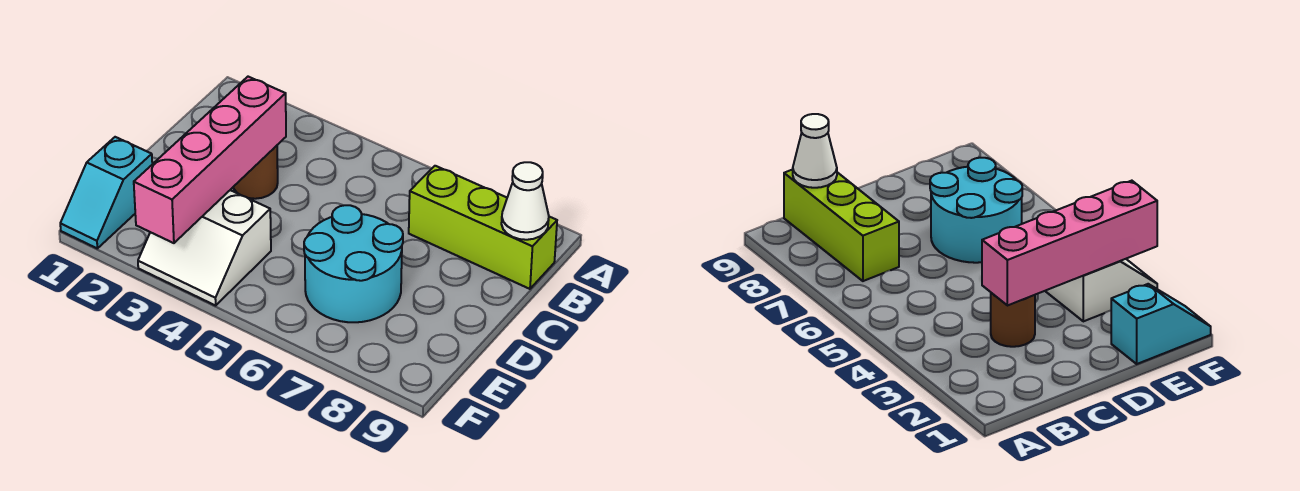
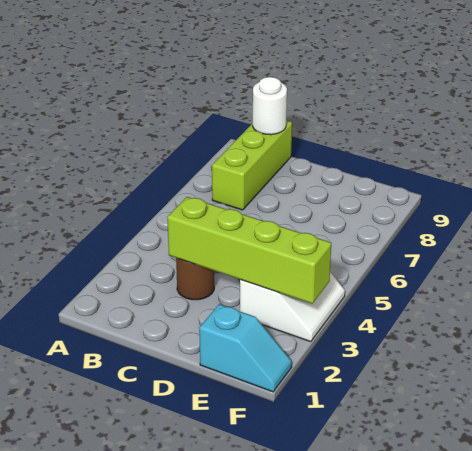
white cone B9 level 2 -> white round brick B9 level 2
pink brick C3:F3 level 2 -> lime brick C3:F3 level 2
cyan round brick D6:E7 level 1 -> none

